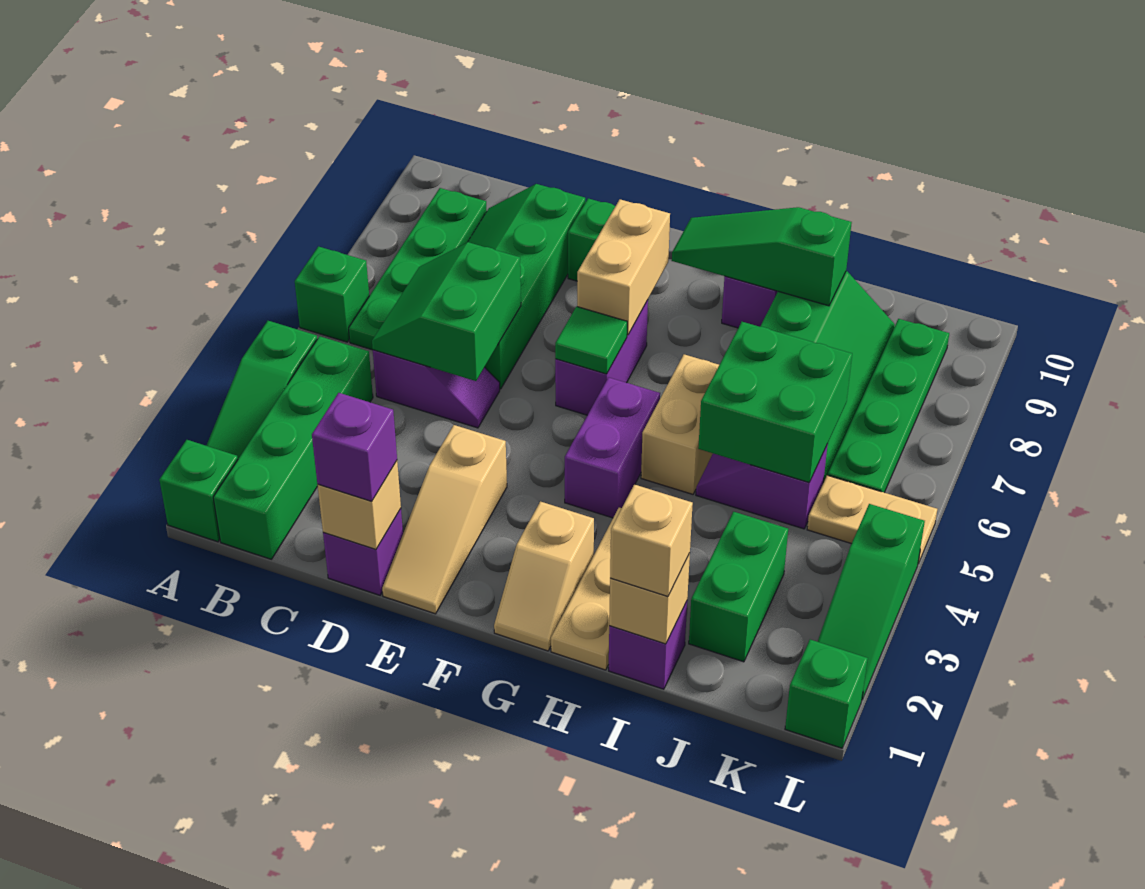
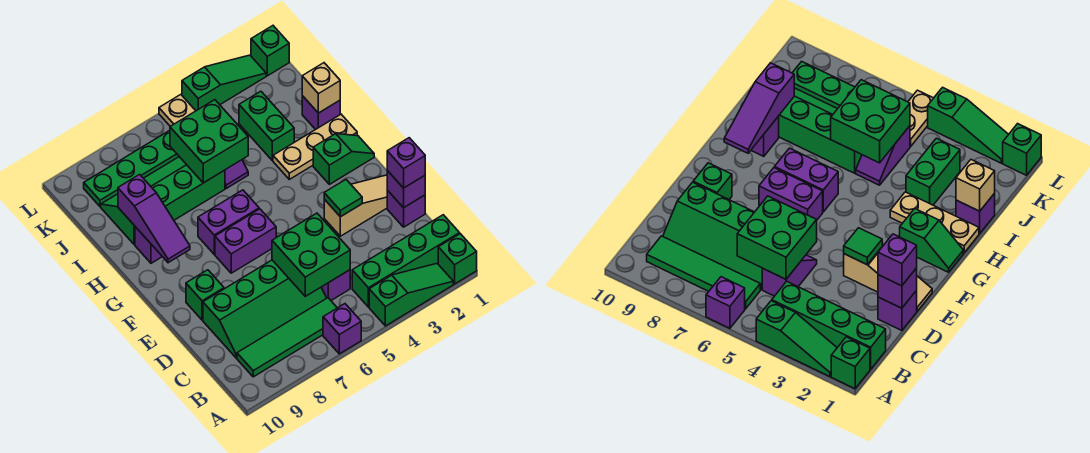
green brick A6 level 1 -> purple brick A6 level 1
green plate B6:B9 level 1 -> green tile B6:B9 level 1
green slope C5:D6 level 2 top D -> green brick C5:D6 level 2
tan brick D1 level 2 -> purple brick D1 level 2
green tile F6 level 2 -> green tile E3 level 2
tan brick F7:F8 level 2 -> none
tan slope G1:G2 level 1 top 2 -> green slope G1:G2 level 1 top 2
purple brick G4:G5 level 1 -> purple brick G6:G7 level 1
green slope G9:I9 level 2 top I -> purple slope G9:I9 level 2 top I
tan brick H5:H6 level 1 -> none
tan brick I1 level 3 -> none
green brick J2:J3 level 1 -> green brick I3:J3 level 1

